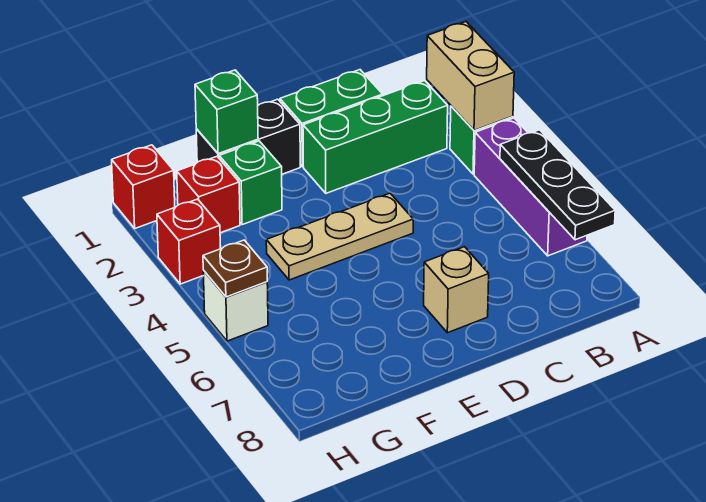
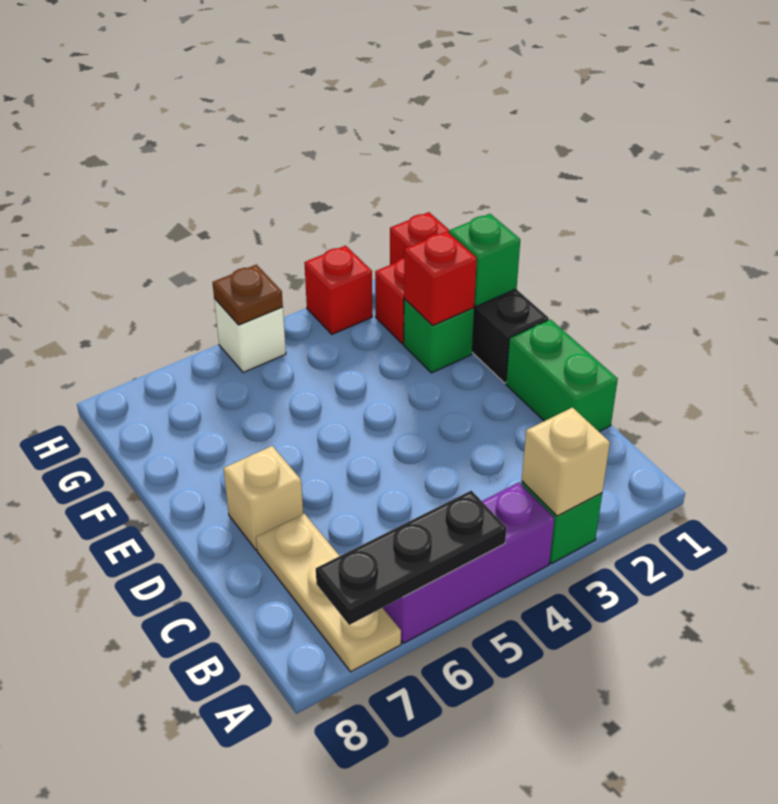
tan brick A2:A3 level 2 -> tan brick A3 level 2
green brick B2:D2 level 1 -> none
tan plate D4:F4 level 1 -> tan plate A7:C7 level 1
none -> red brick F2 level 2

